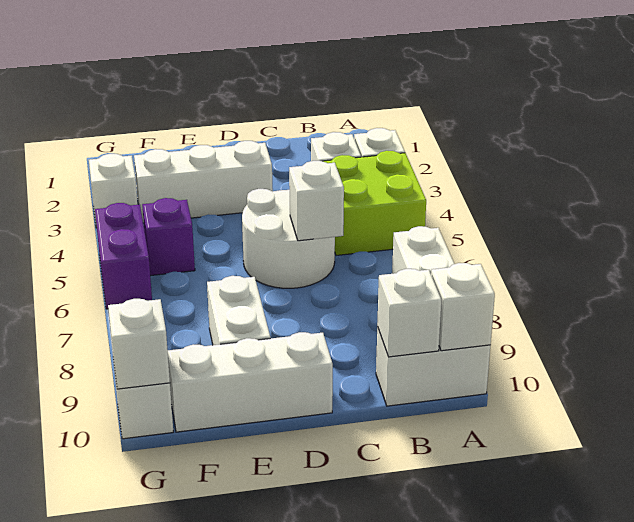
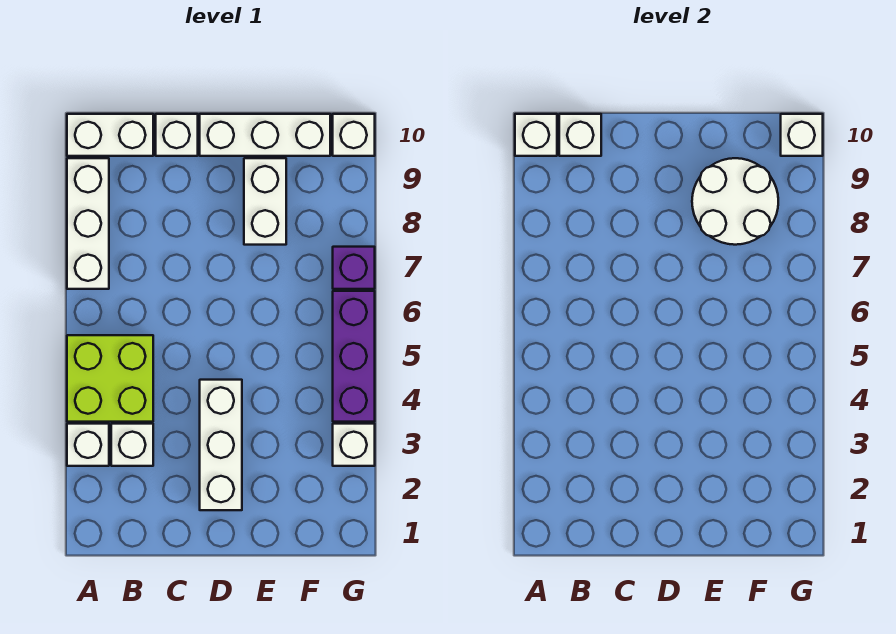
white round brick C5:D6 level 1 -> white round brick E8:F9 level 2
white brick C6 level 2 -> white brick C10 level 1
white brick D3:F3 level 1 -> white brick D2:D4 level 1
purple brick F5 level 1 -> purple brick G7 level 1
purple brick G5:G6 level 1 -> purple brick G4:G6 level 1

